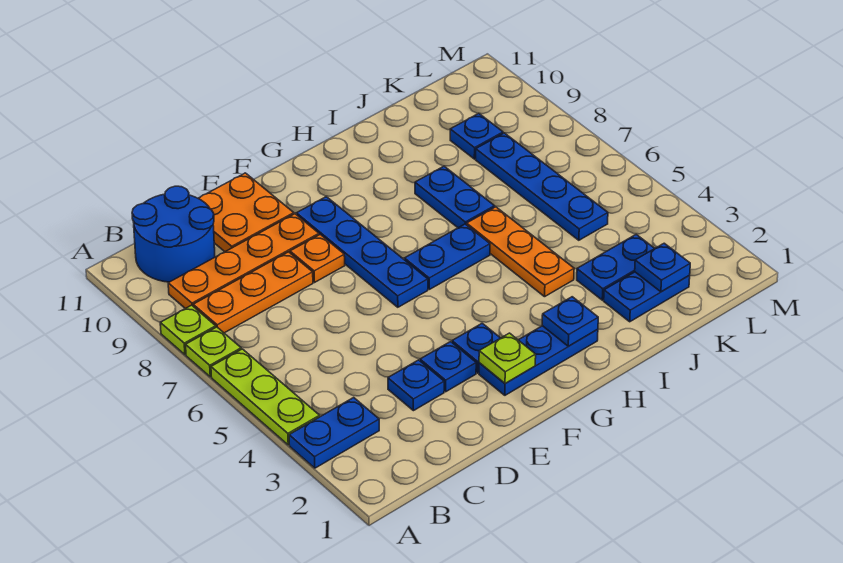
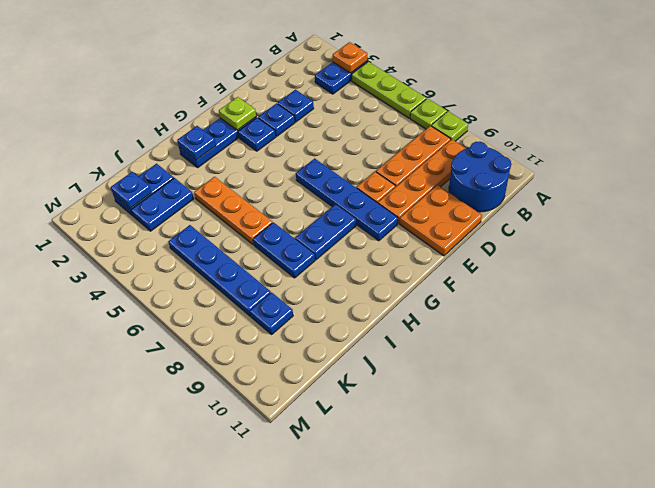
none -> orange plate A3 level 2
blue plate G6:H6 level 1 -> blue plate G8:H8 level 1

